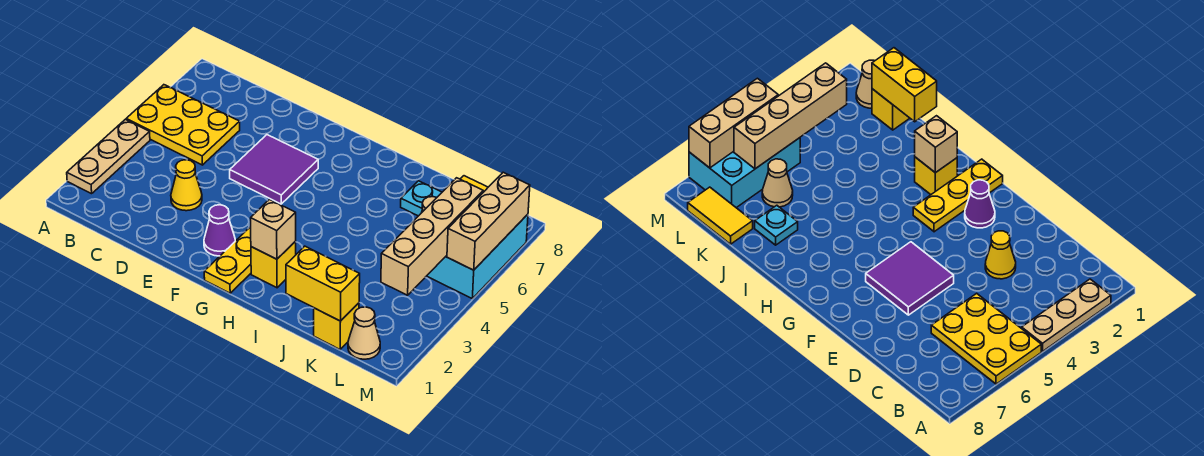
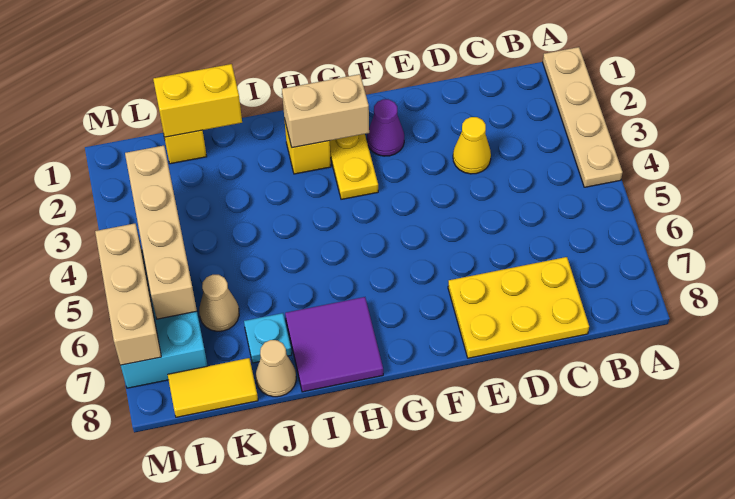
tan plate A2:A4 level 1 -> tan plate A1:A4 level 1
yellow plate A5:C6 level 1 -> yellow plate C7:E8 level 1
purple tile E5:F6 level 1 -> purple tile H7:I8 level 1
tan brick H2 level 2 -> tan brick G2:H2 level 2
tan cone L1 level 1 -> tan cone J8 level 1

